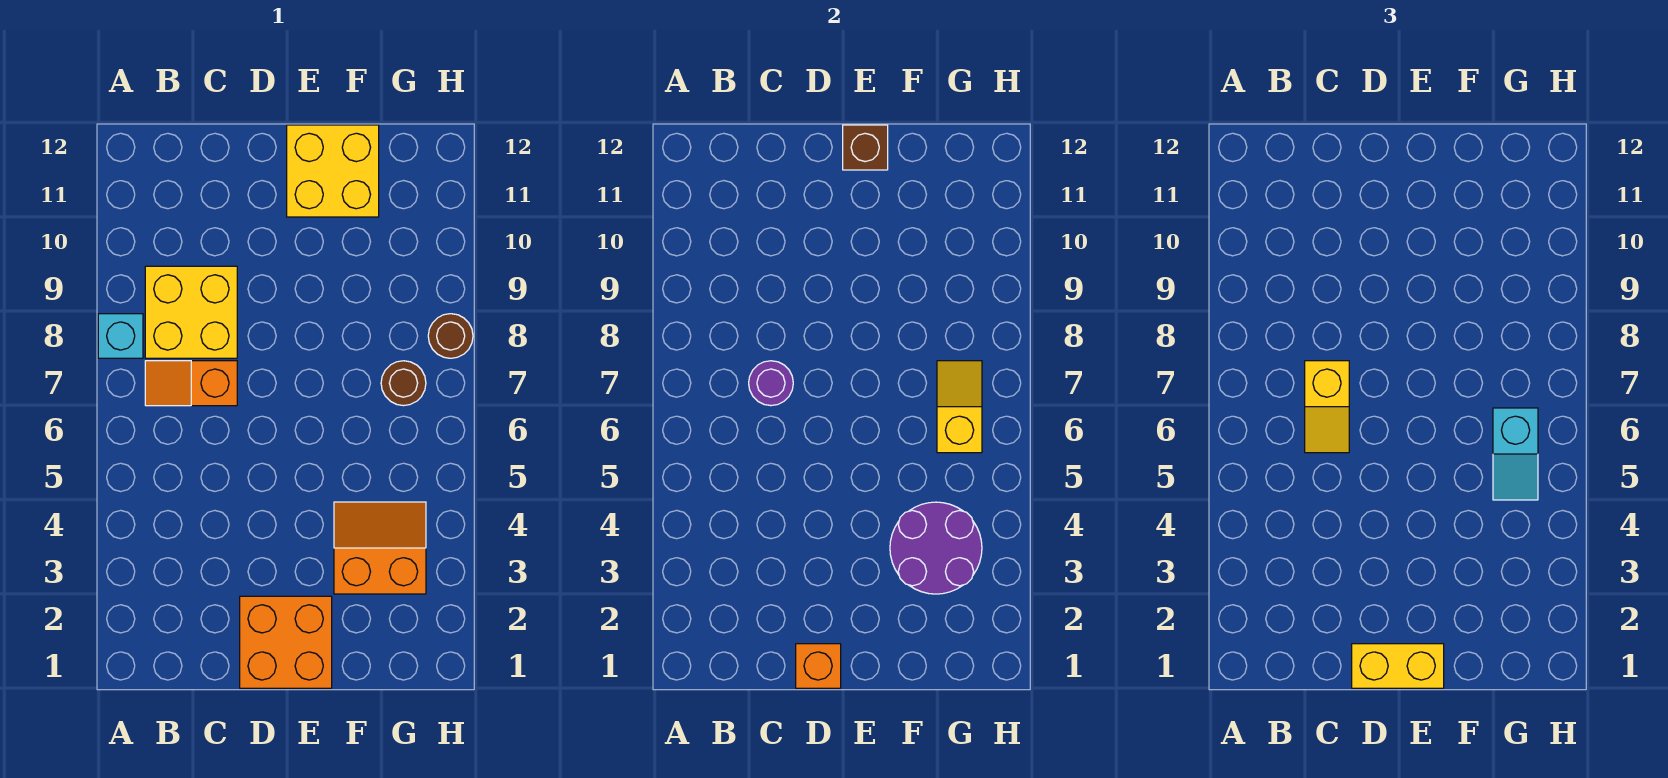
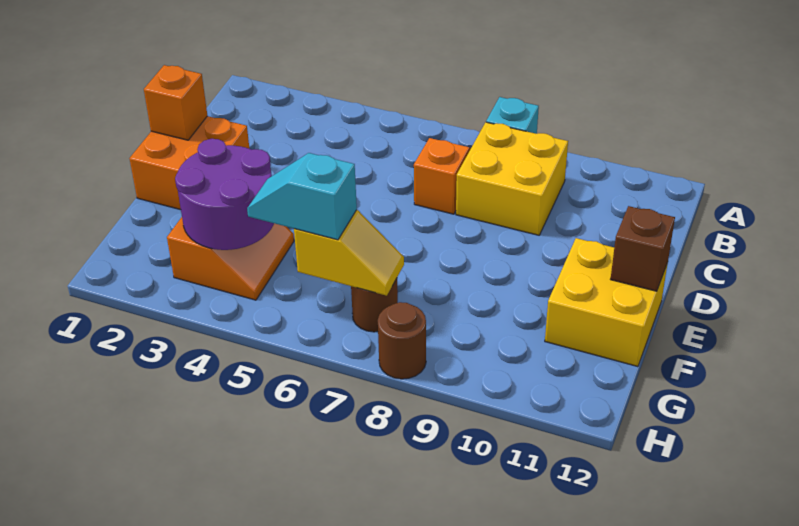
yellow slope C6:C7 level 3 top 7 -> none
purple round brick C7 level 2 -> none
yellow brick D1:E1 level 3 -> none

